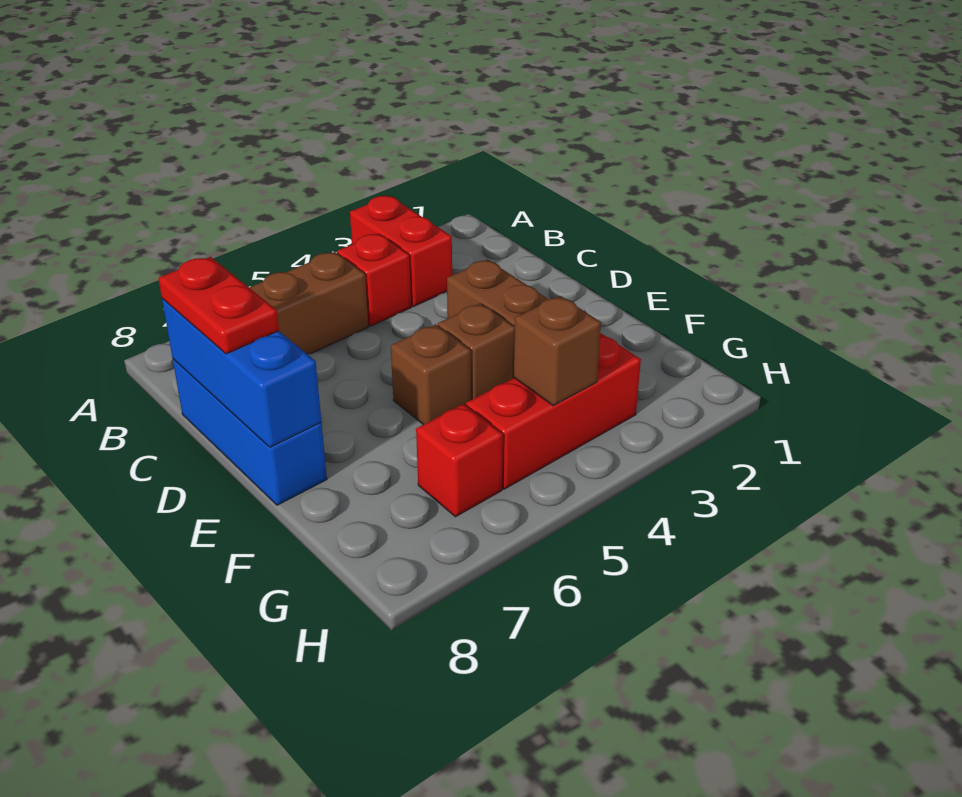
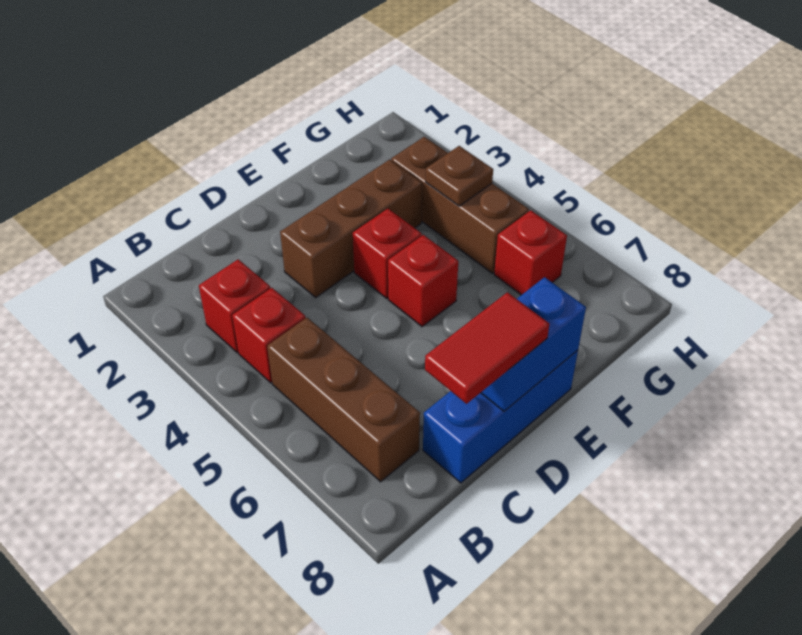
red brick A3:B3 level 1 -> red brick B3 level 1
blue brick C8:E8 level 2 -> blue brick D8:E8 level 2
red plate C8:D8 level 3 -> red tile C8:D8 level 3
brown brick E4 level 1 -> red brick E4 level 1
brown brick E5 level 1 -> red brick E5 level 1
red brick G3:G5 level 1 -> brown brick G3:G5 level 1
brown brick G4 level 2 -> brown plate G4 level 2

